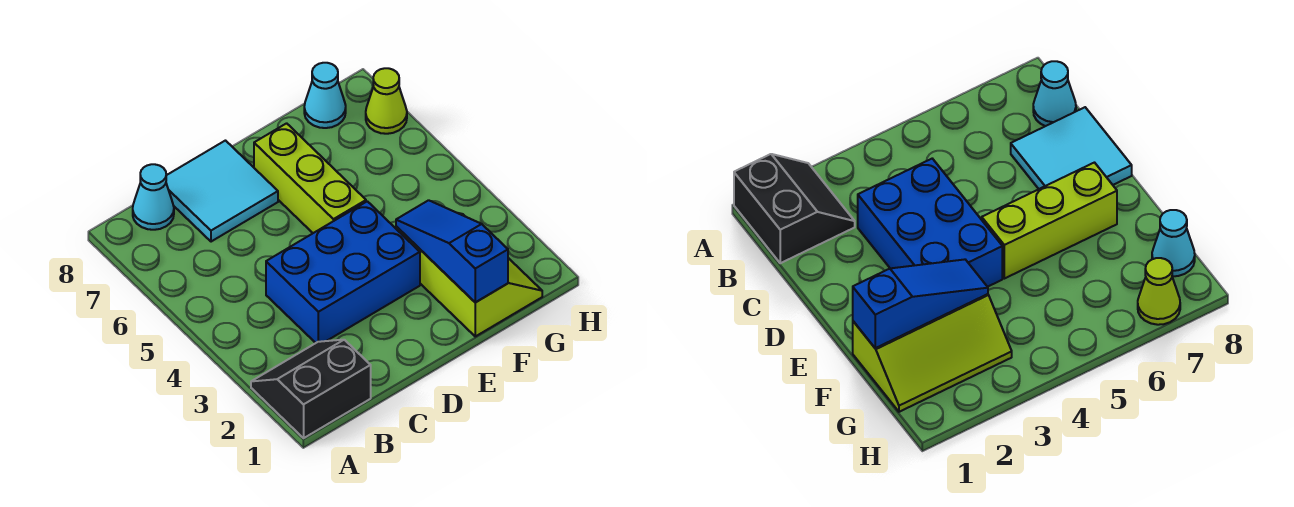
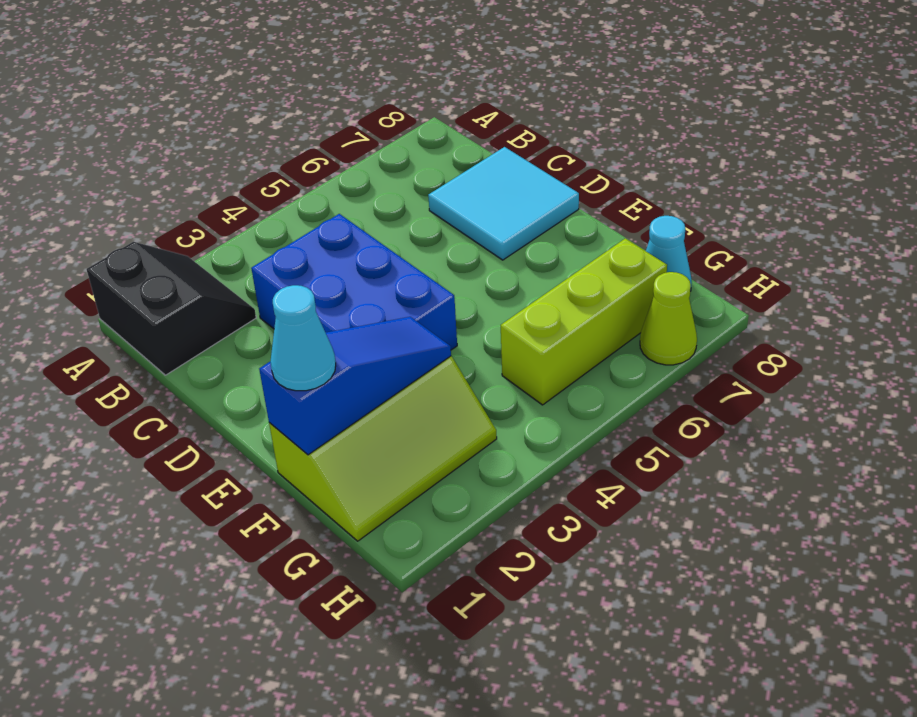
cyan cone B8 level 1 -> cyan cone F1 level 3
lime brick E5:E7 level 1 -> lime brick G5:G7 level 1

